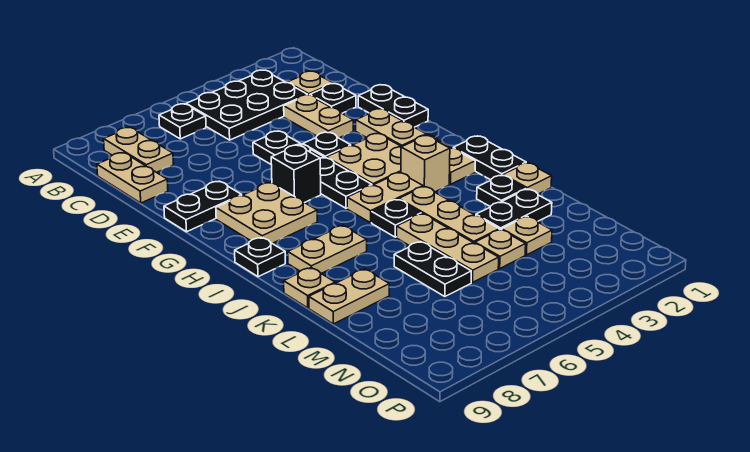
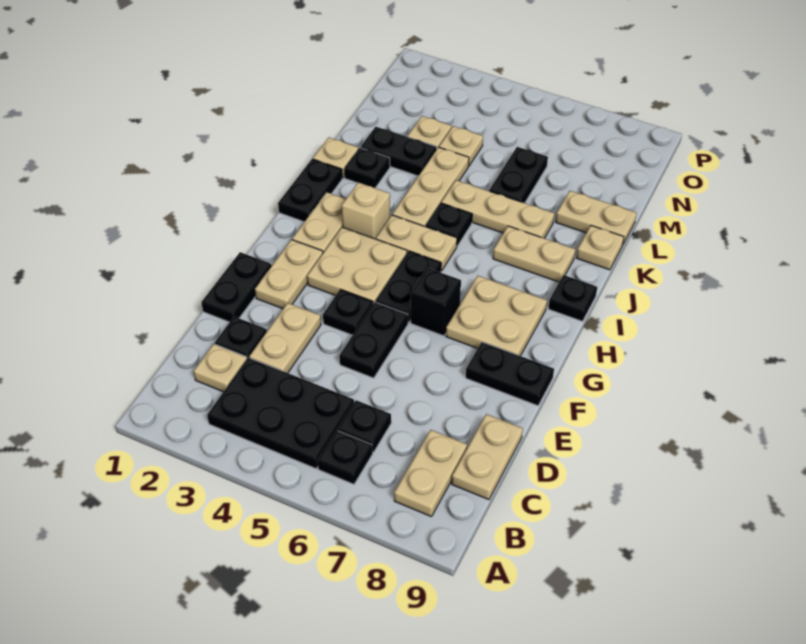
none -> black plate C6 level 1
tan plate K5:M5 level 1 -> tan plate K5:K7 level 1

